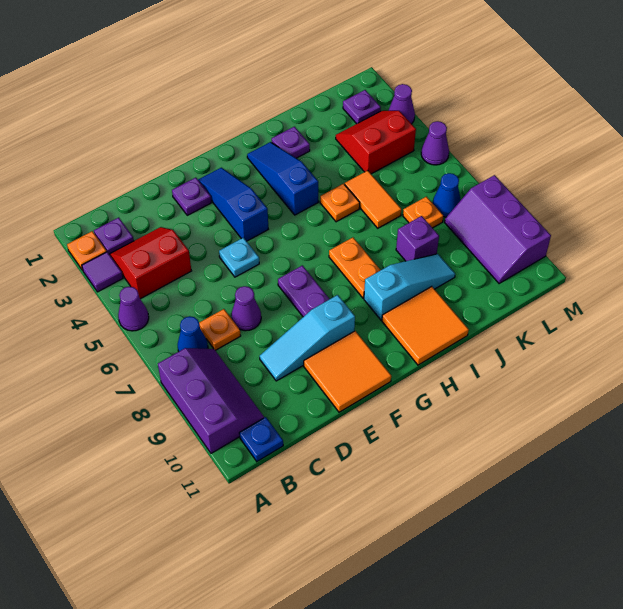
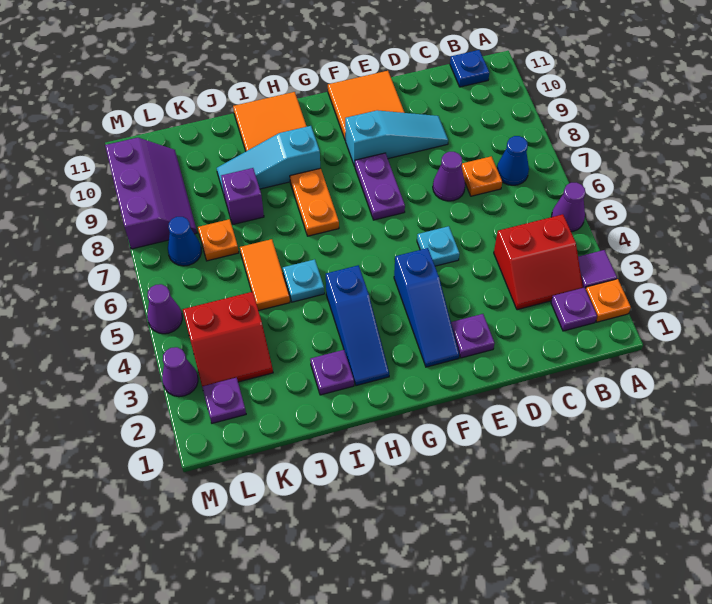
purple slope A8:B10 level 1 top A -> none
orange plate I5 level 1 -> cyan plate I5 level 1

